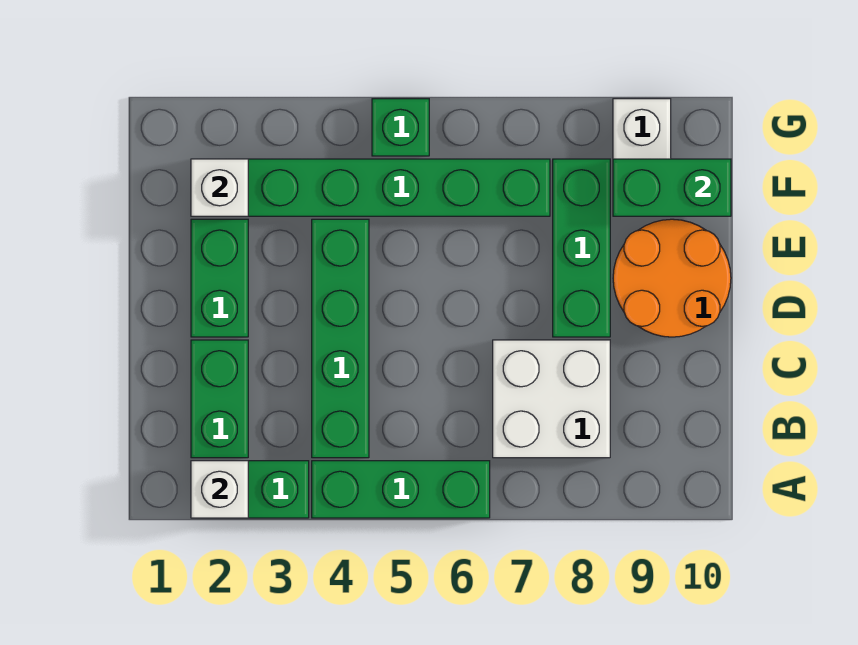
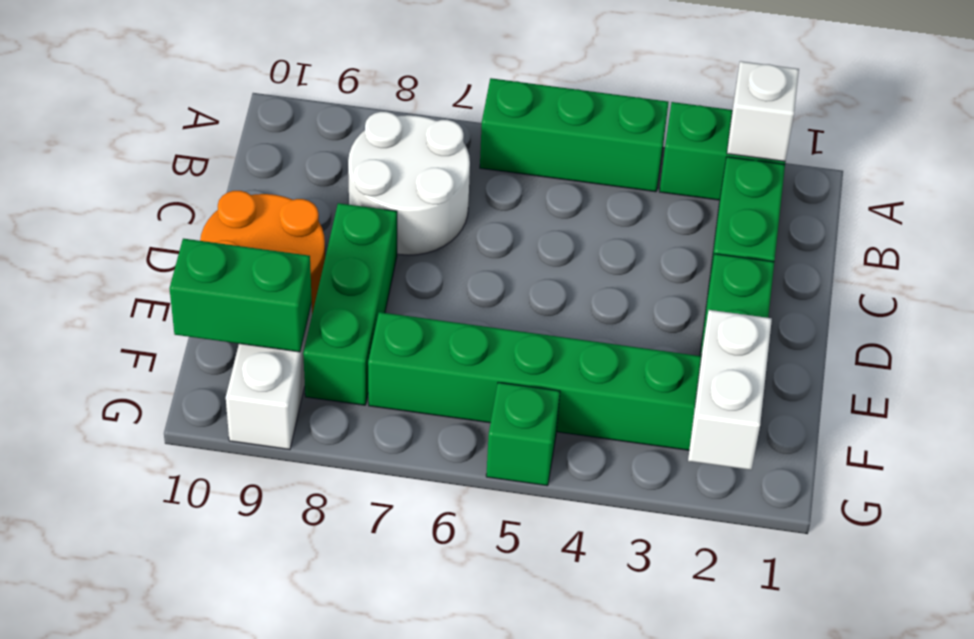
green brick B4:E4 level 1 -> none
white brick B7:C8 level 1 -> white round brick B7:C8 level 1
white brick F2 level 2 -> white brick F2:G2 level 2

